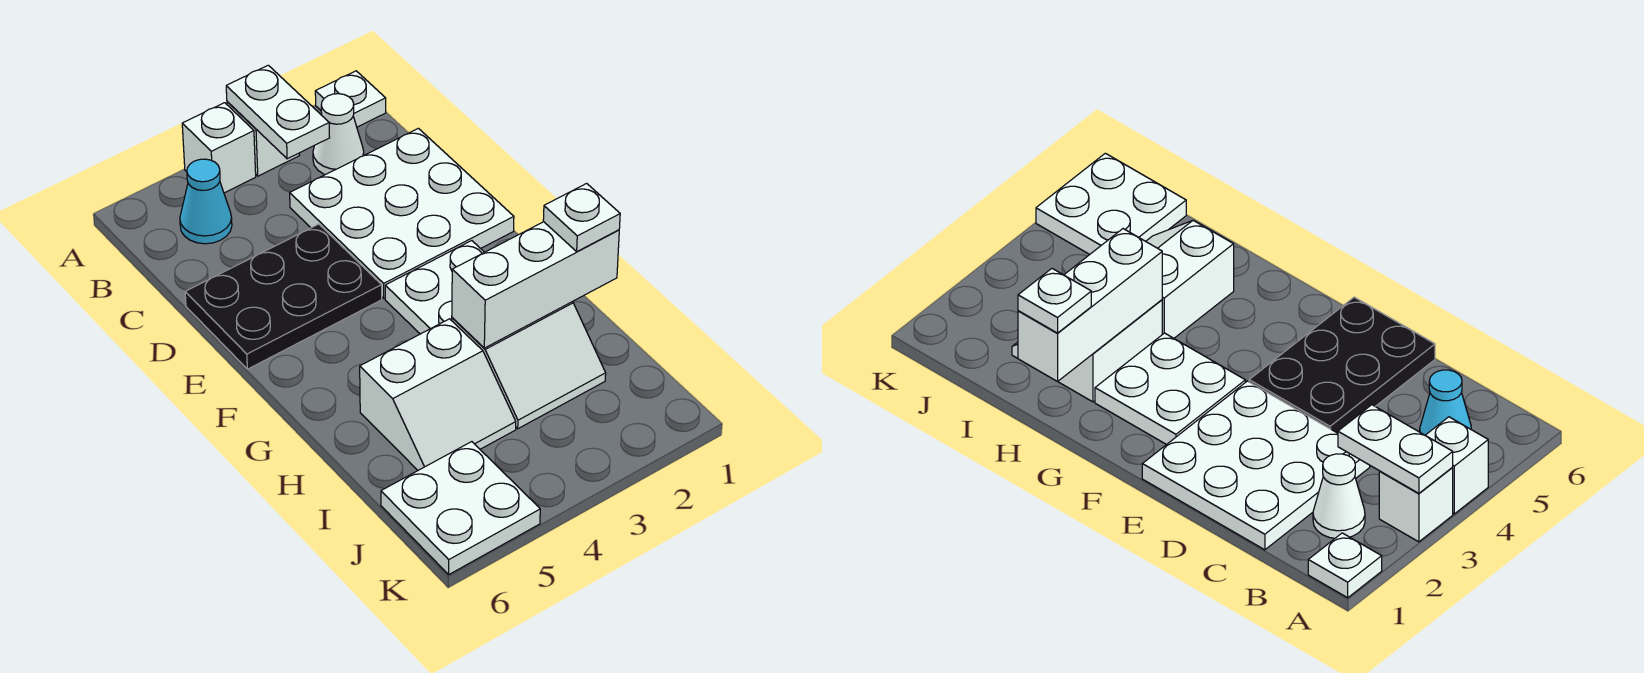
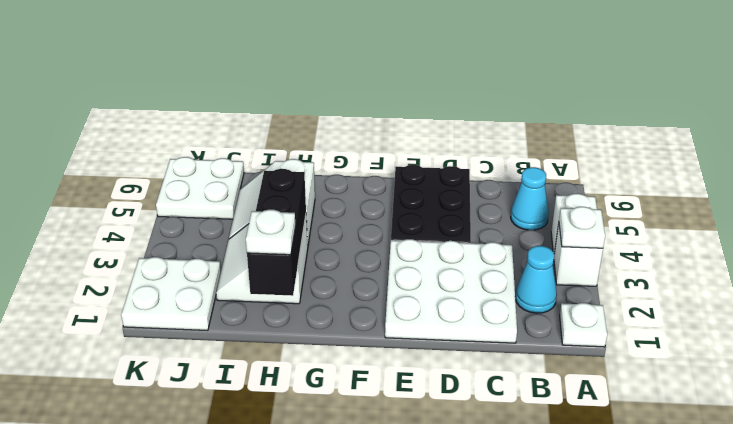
white plate A3:B3 level 2 -> white plate A3 level 2
white cone B2 level 1 -> cyan cone B2 level 1
white plate F2:G3 level 1 -> white plate J1:K2 level 1
white brick H1:H3 level 2 -> black brick H1:H3 level 2

